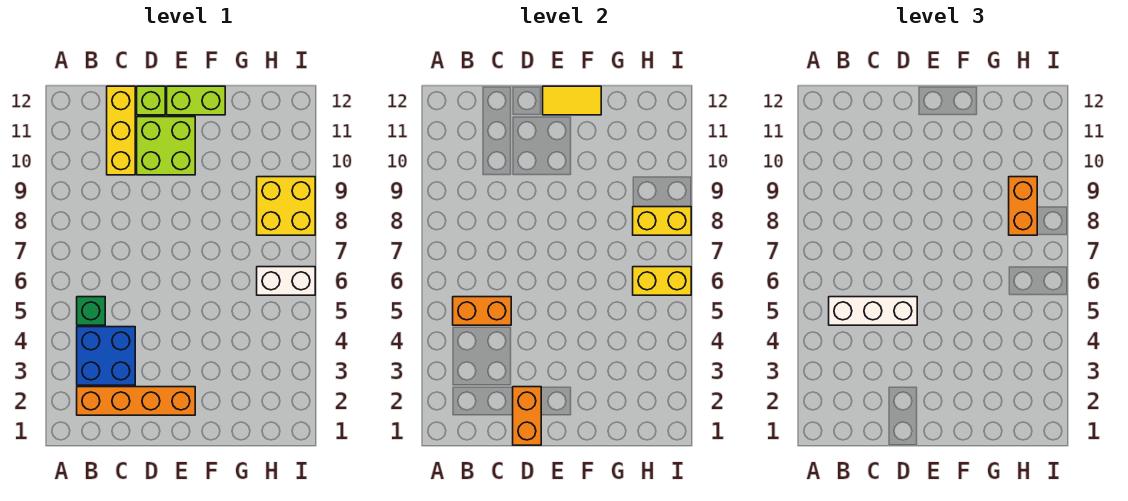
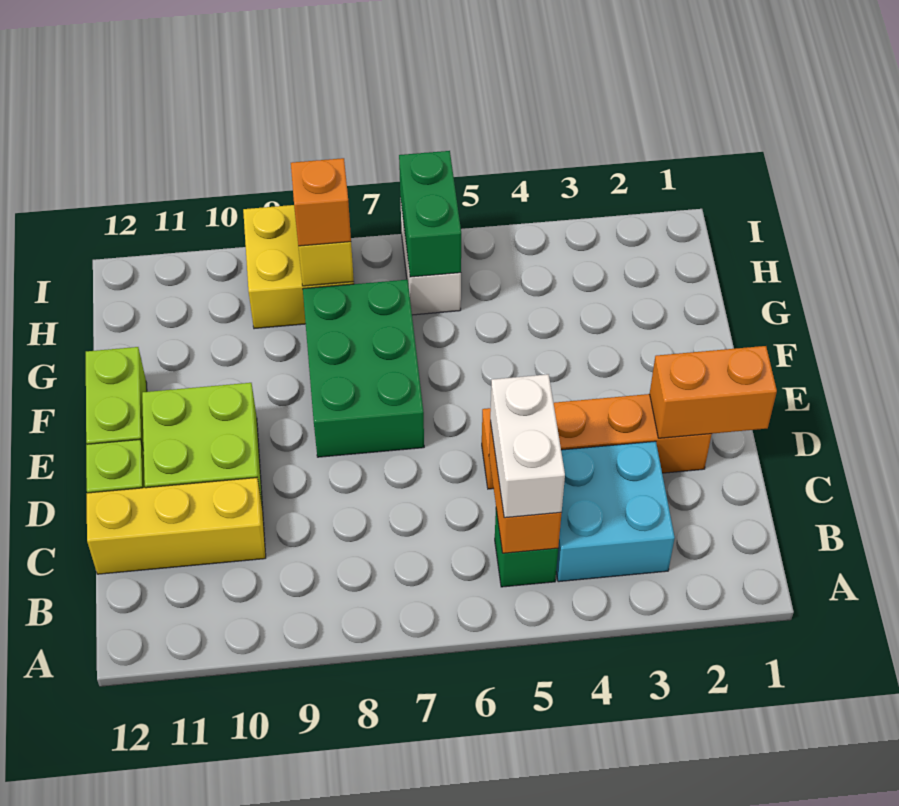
orange brick B2:E2 level 1 -> orange brick D2:D5 level 1
blue brick B3:C4 level 1 -> cyan brick B3:C4 level 1
white brick B5:D5 level 3 -> white brick B5:C5 level 3
none -> green brick E7:G8 level 1
yellow tile E12:F12 level 2 -> none
yellow brick H6:I6 level 2 -> green brick H6:I6 level 2
orange brick H8:H9 level 3 -> orange brick H8 level 3

